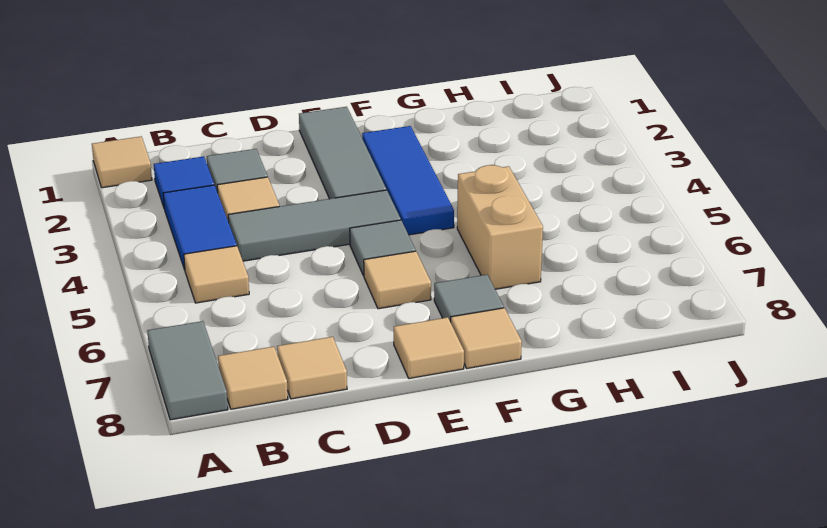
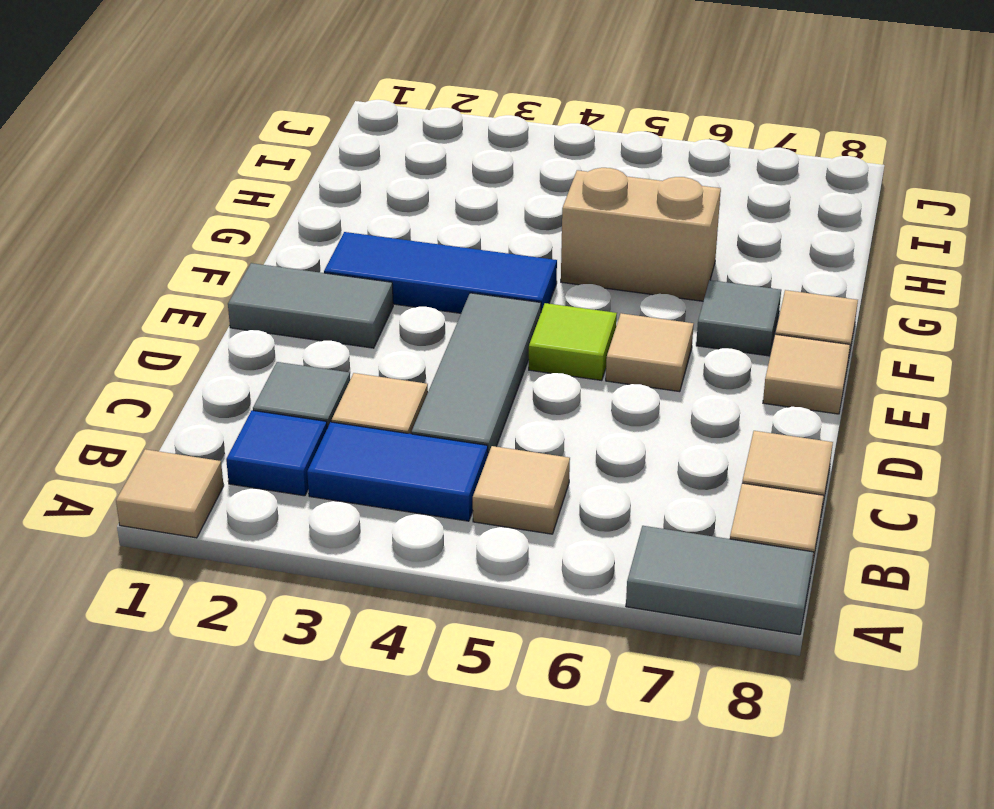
grey tile E1:E3 level 1 -> grey tile E1:E2 level 1
grey tile E5 level 1 -> lime tile E5 level 1

